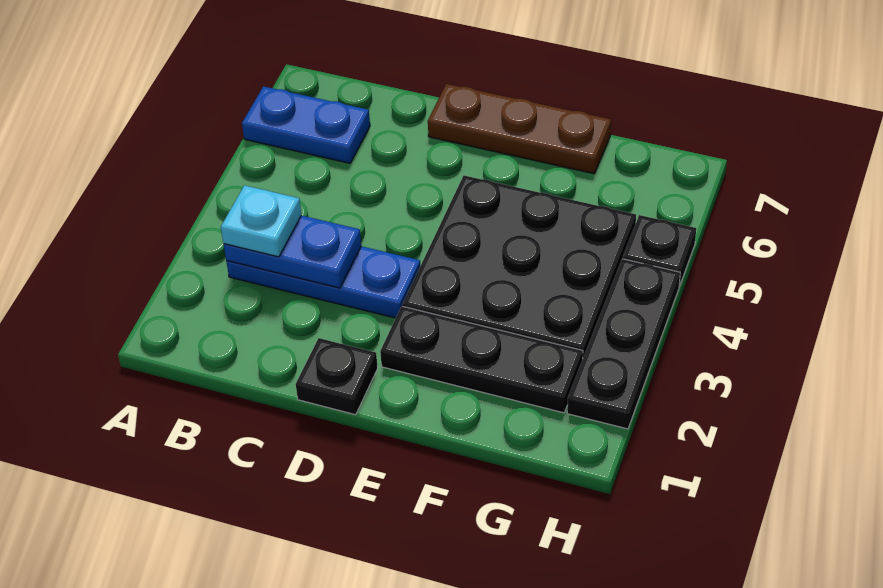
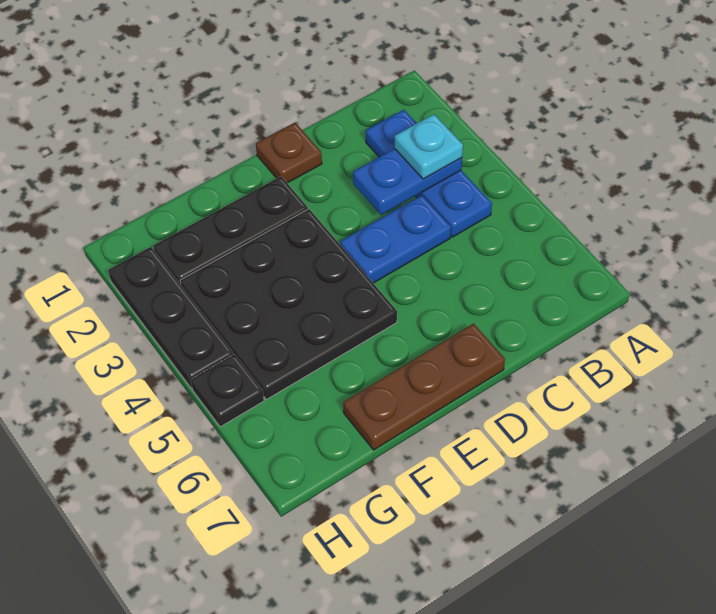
blue plate A6:B6 level 1 -> blue plate C4:D4 level 1
blue plate B3:D3 level 1 -> blue plate B2:B4 level 1
black plate D1 level 1 -> brown plate D1 level 1

